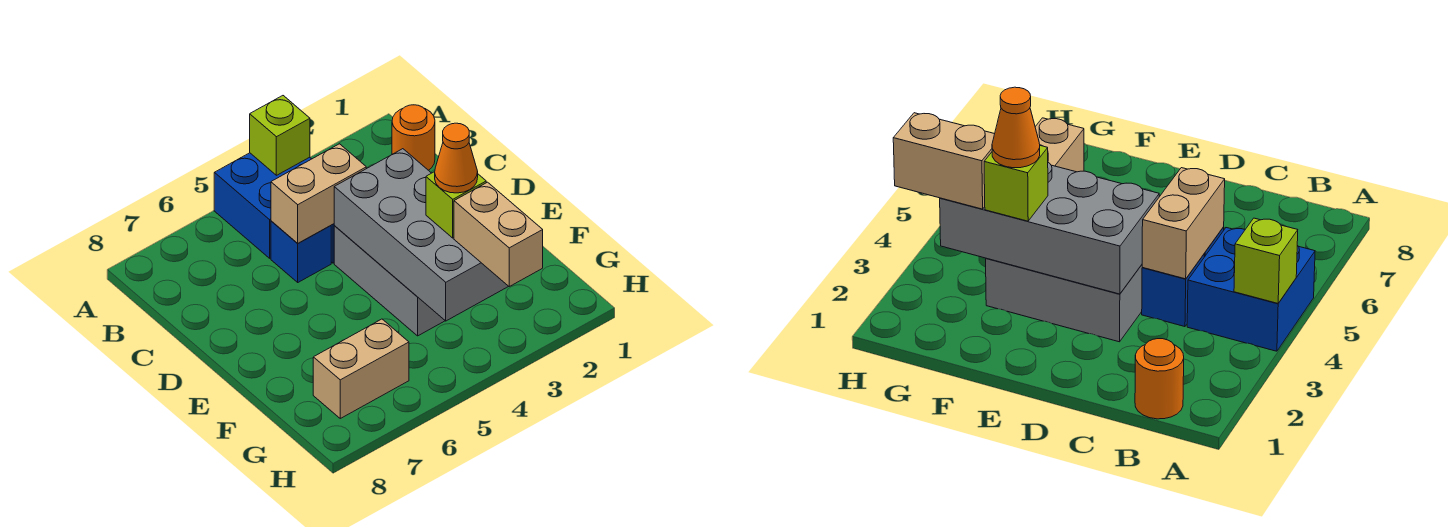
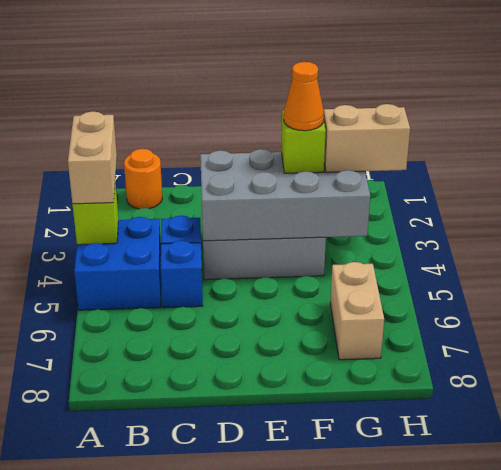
tan brick C4:C5 level 2 -> tan brick A3:A4 level 3

